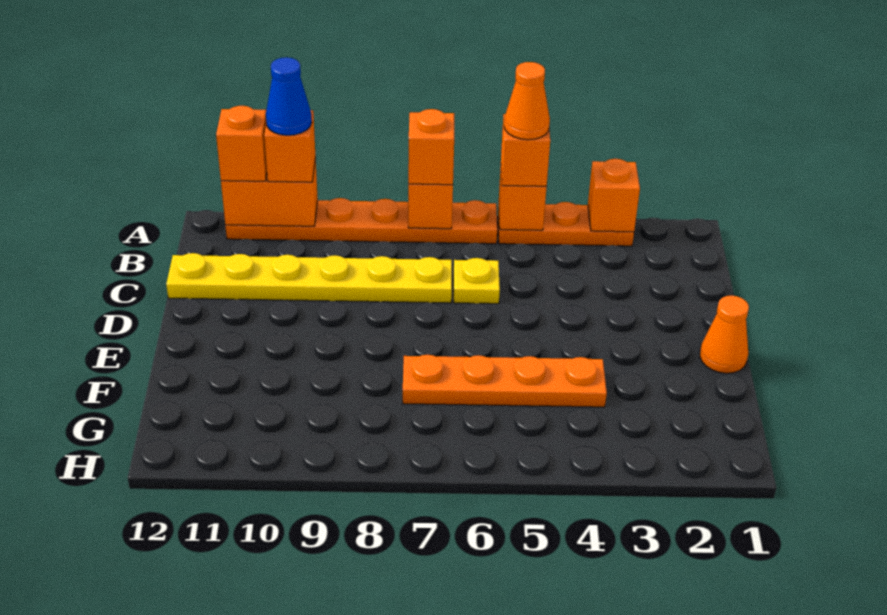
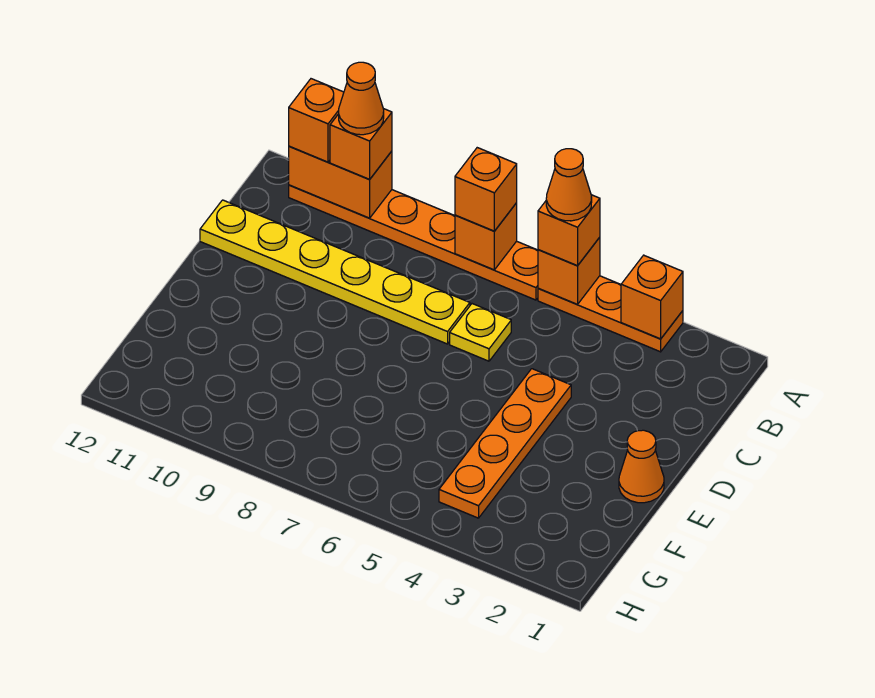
blue cone A10 level 4 -> orange cone A10 level 4
orange plate F4:F7 level 1 -> orange plate D4:G4 level 1

